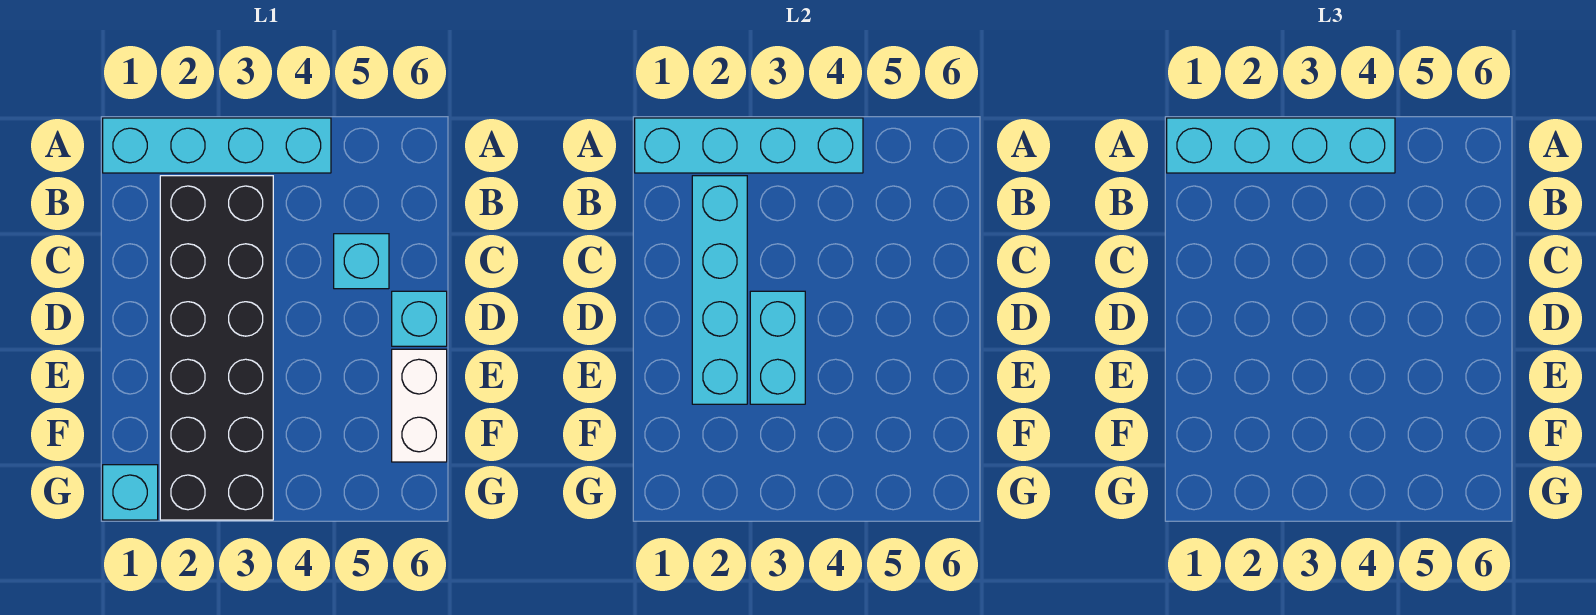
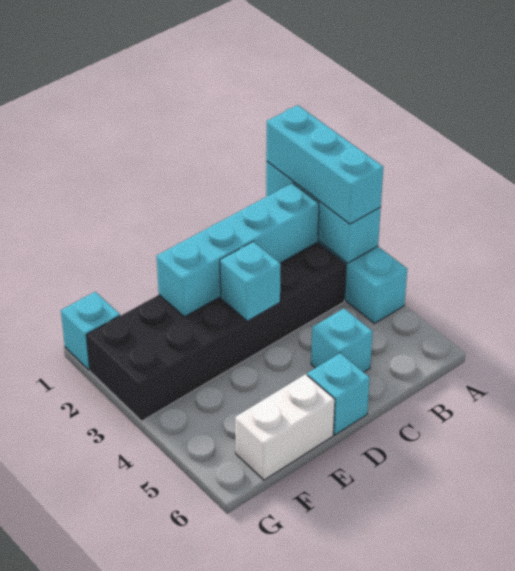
cyan brick A1:A4 level 2 -> cyan brick A1:A3 level 2
cyan brick A1:A4 level 3 -> cyan brick A1:A3 level 3
cyan brick D3:E3 level 2 -> cyan brick D3 level 2

